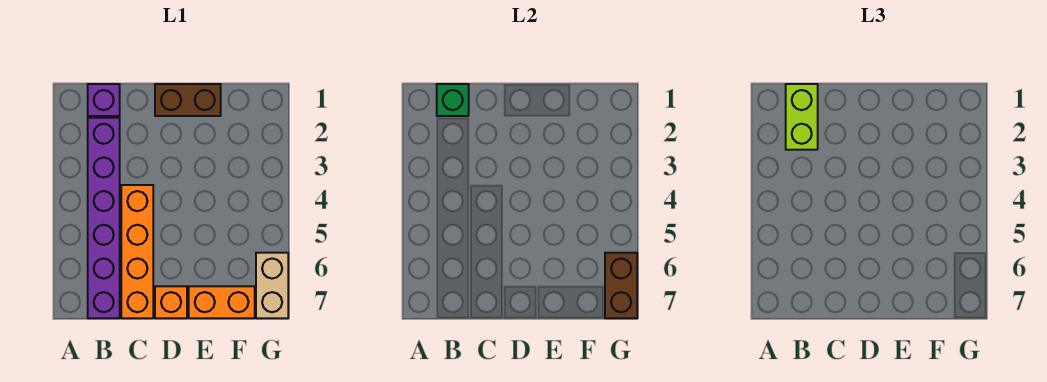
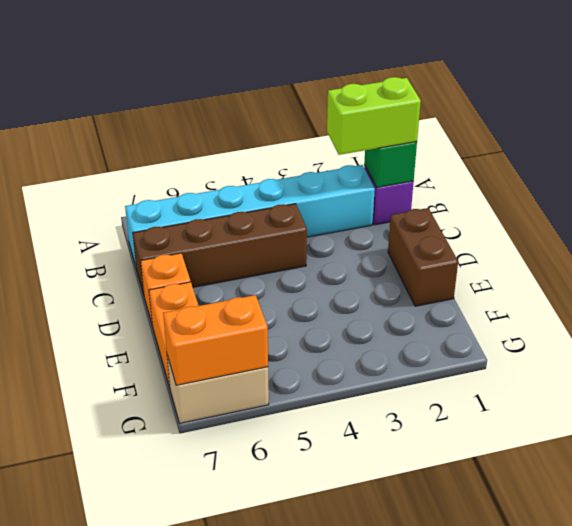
purple brick B2:B7 level 1 -> cyan brick B2:B7 level 1
orange brick C4:C7 level 1 -> brown brick C4:C7 level 1
brown brick G6:G7 level 2 -> orange brick G6:G7 level 2

